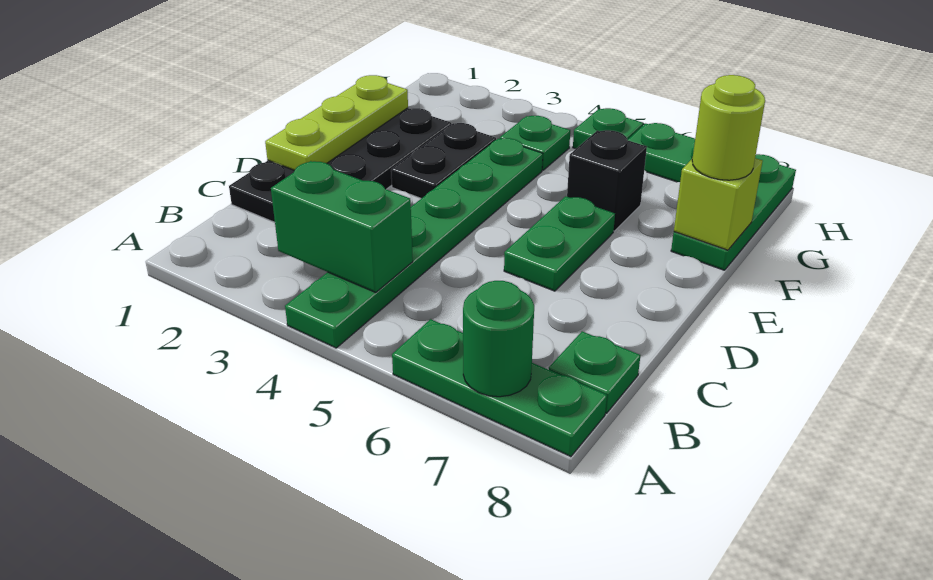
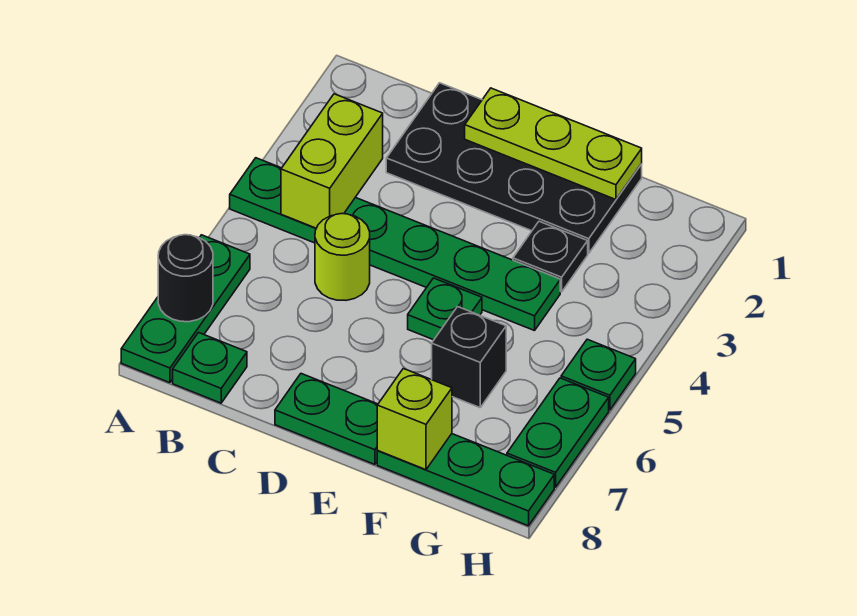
green round brick A7 level 2 -> black round brick A7 level 2
green brick B3:B4 level 2 -> lime brick B3:B4 level 2
green plate D6:E6 level 1 -> green plate D8:E8 level 1
black plate E3:F3 level 1 -> black plate F3 level 1
lime round brick F8 level 3 -> lime round brick C5 level 1
green plate G4 level 1 -> green plate E5 level 1

